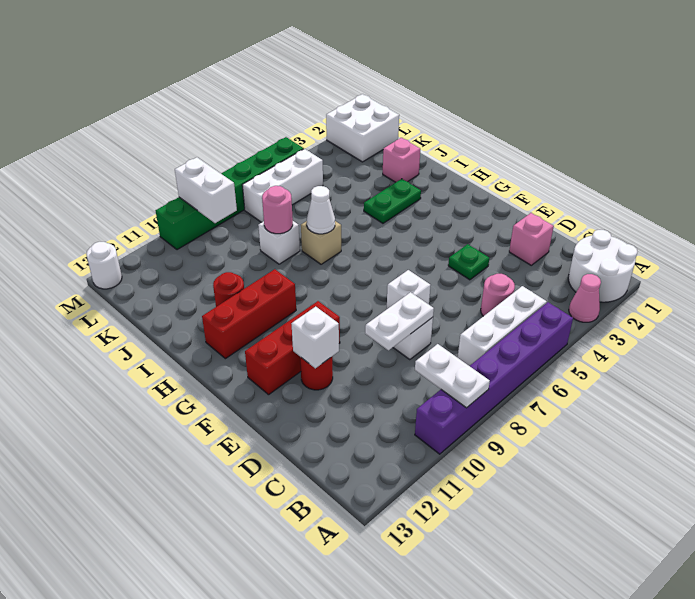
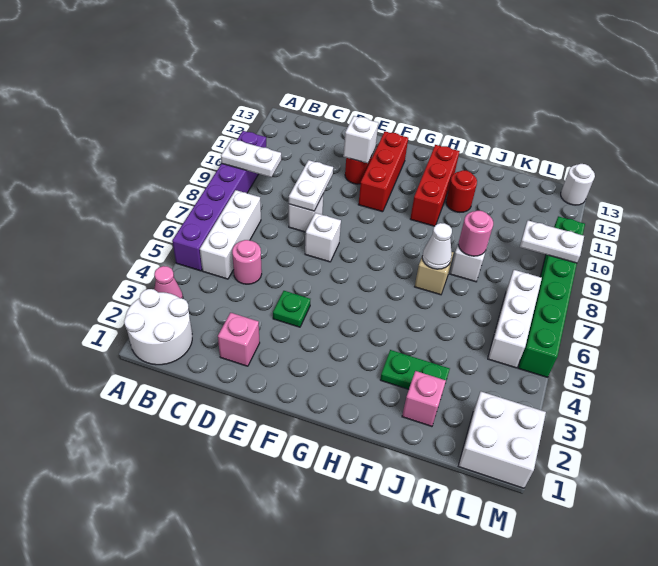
green plate I3:I4 level 1 -> green plate I3:J3 level 1
white brick L9:M9 level 2 -> white plate L9:M9 level 2

